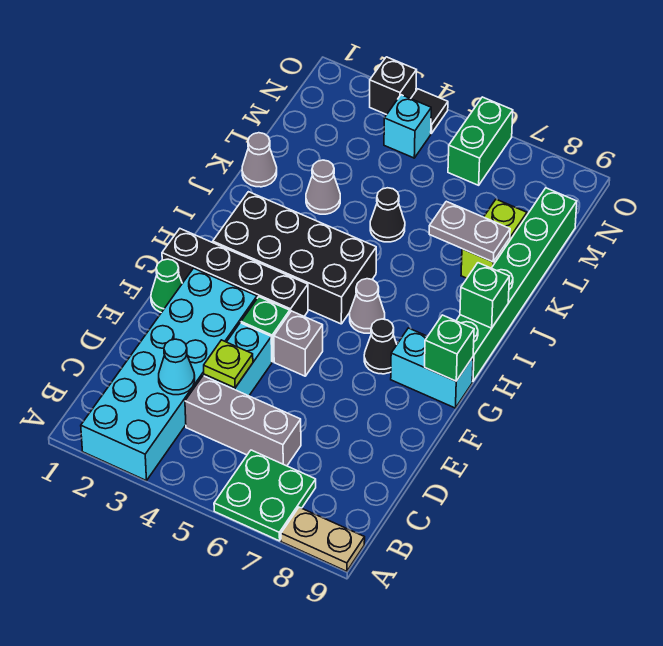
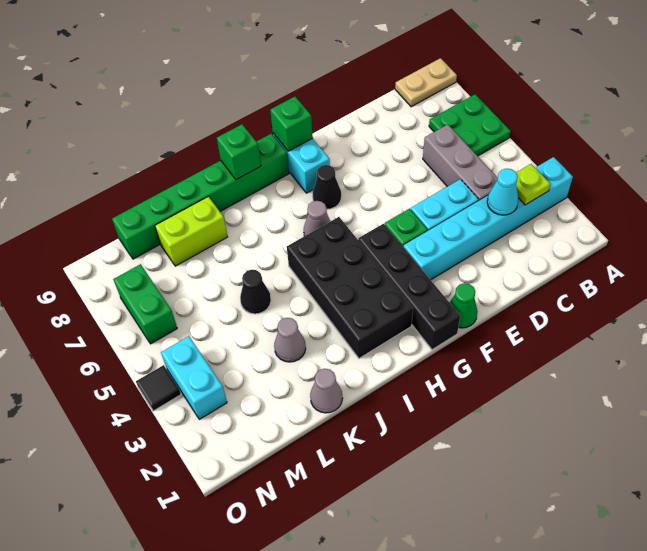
cyan brick A2:F3 level 1 -> cyan brick A3:F3 level 1
tan plate A8:A9 level 1 -> tan plate A9:B9 level 1
lime plate D4 level 2 -> lime plate B3 level 2
grey brick F5 level 1 -> none
grey plate K7:K8 level 2 -> none
cyan brick N4 level 1 -> cyan brick N3:N4 level 1
green brick N6:O6 level 1 -> green brick N6:N7 level 1
black brick O3 level 1 -> none

